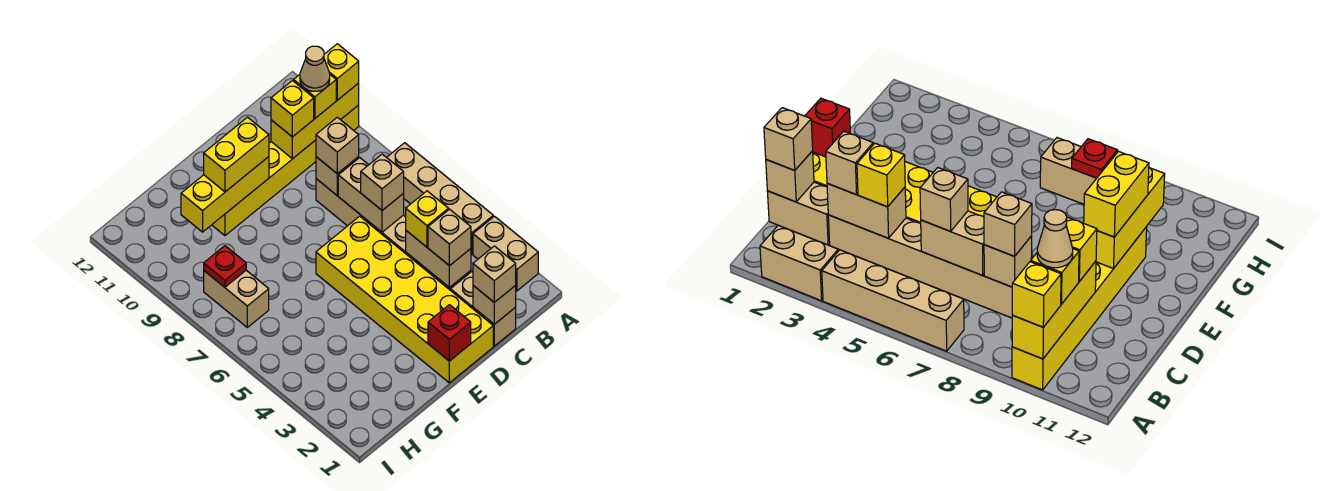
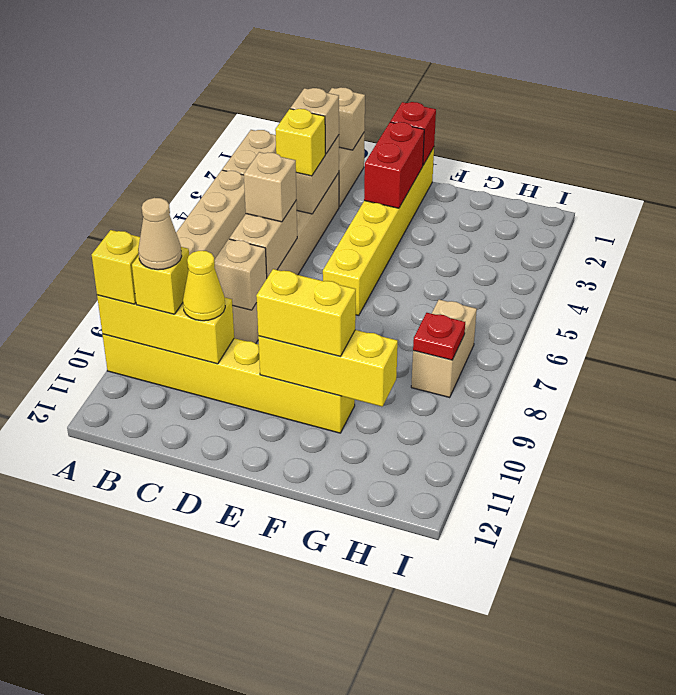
tan brick C1 level 3 -> none
tan brick C8 level 3 -> none
yellow brick C10 level 3 -> yellow cone C10 level 3
yellow brick D1:E6 level 1 -> yellow brick E1:E6 level 1
none -> red brick E2:E3 level 2

